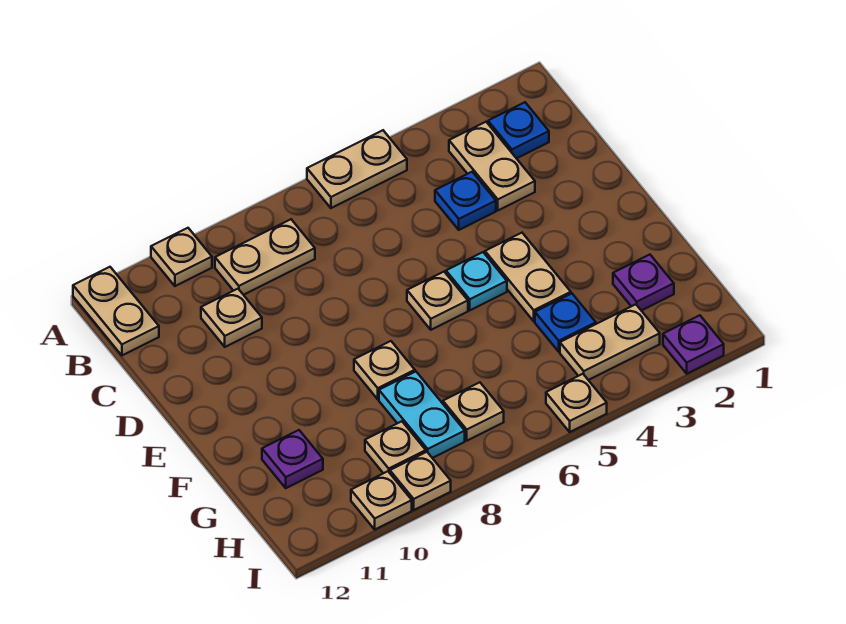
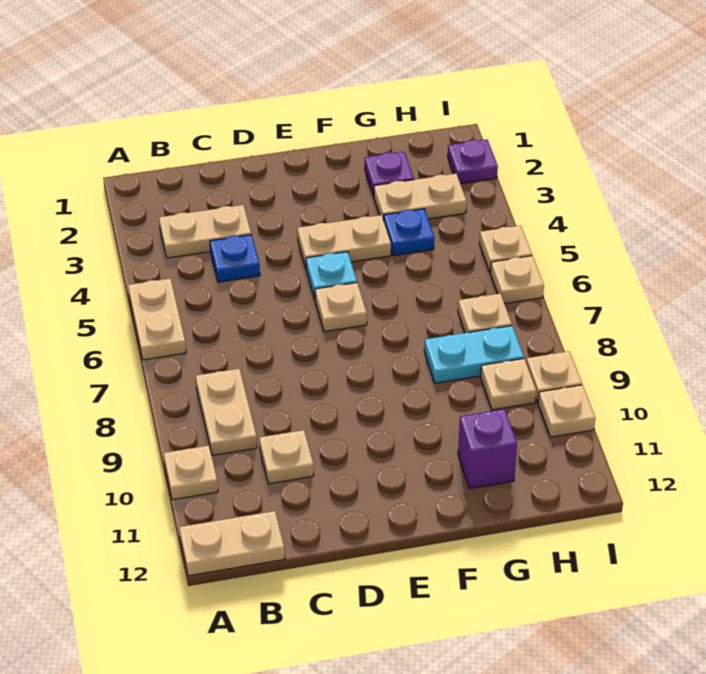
blue plate B2 level 1 -> none
tan plate F8 level 1 -> tan plate I6 level 1
purple plate G11 level 1 -> purple brick G11 level 1
tan plate H3:H4 level 1 -> tan plate G3:H3 level 1

